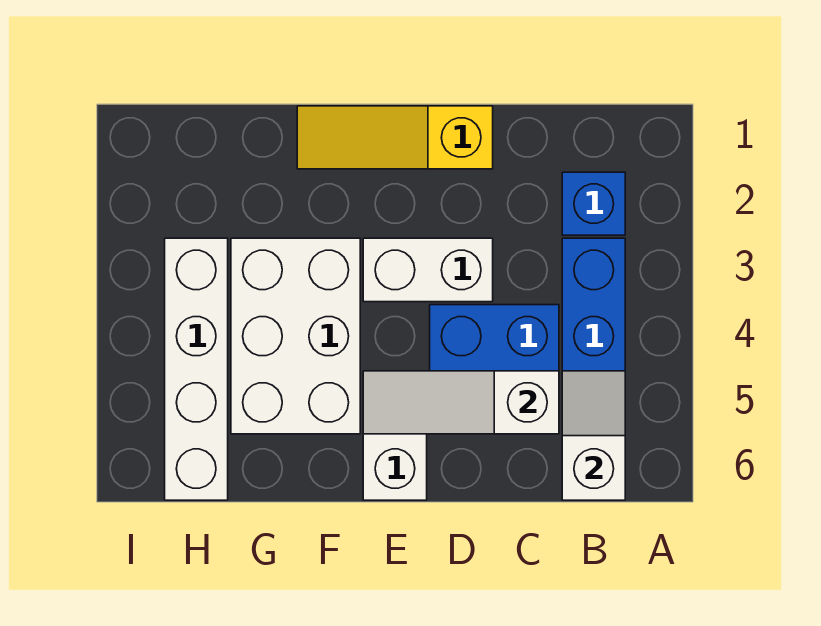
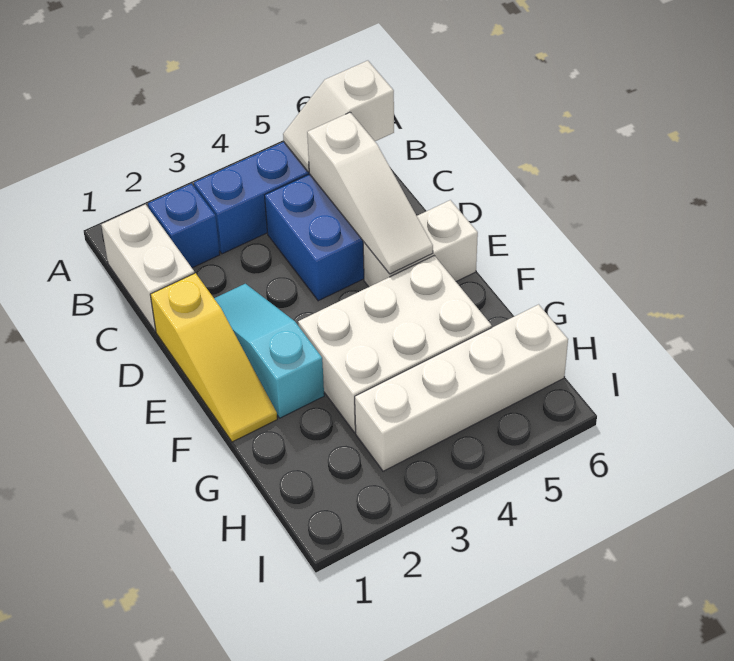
none -> cyan slope D2:F2 level 1 top F
white brick D3:E3 level 1 -> white brick B1:C1 level 1

